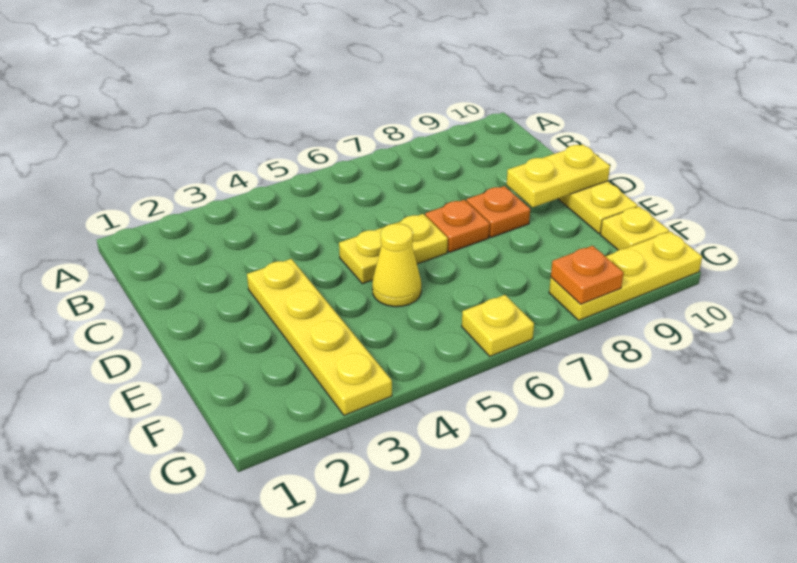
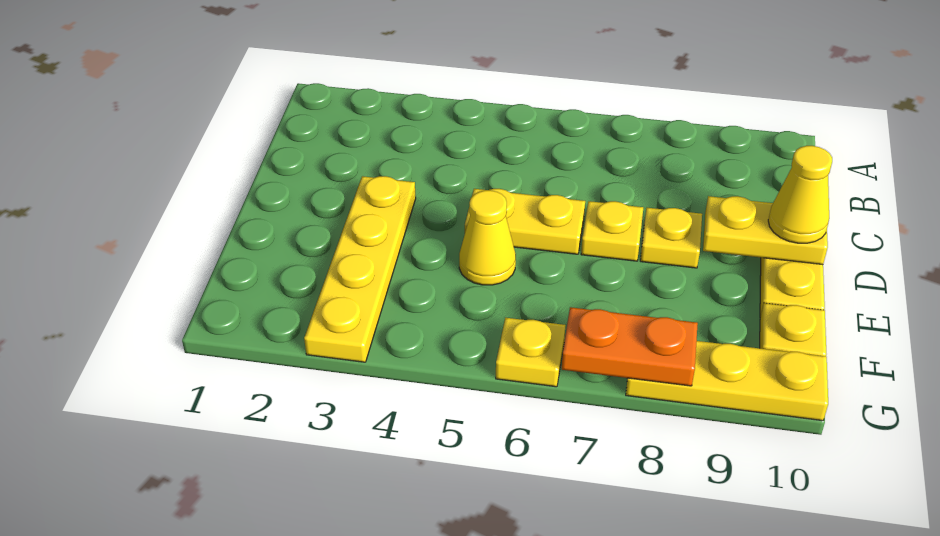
orange plate D7 level 1 -> yellow plate D7 level 1
orange plate D8 level 1 -> yellow plate D8 level 1
none -> yellow cone D10 level 3
orange plate G8 level 2 -> orange plate G7:G8 level 2

